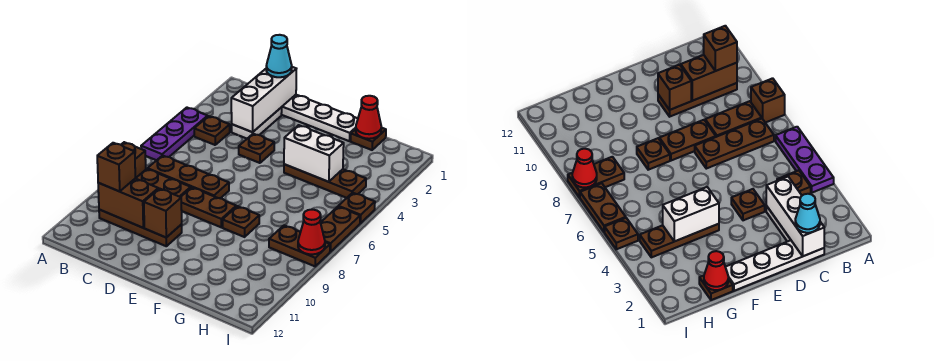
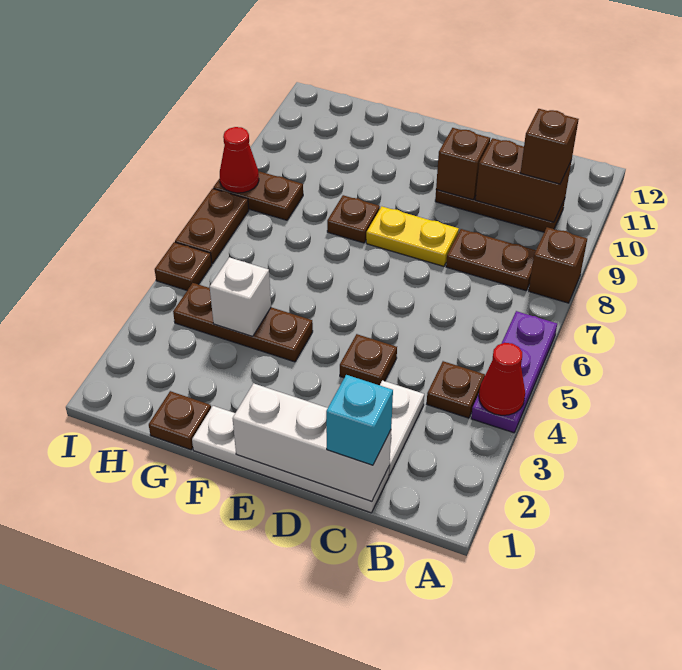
brown plate B7:D7 level 1 -> none
white brick C1:C3 level 2 -> white brick C1:E1 level 2
cyan cone C1 level 3 -> cyan brick C1 level 3
brown plate D8:E8 level 1 -> yellow plate D8:E8 level 1
white brick F4:G4 level 2 -> white brick G4 level 2
red cone G1 level 2 -> red cone A4 level 2

